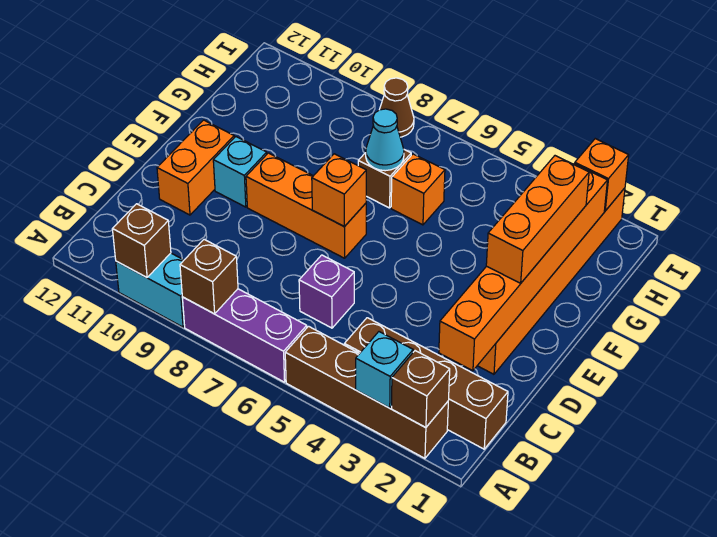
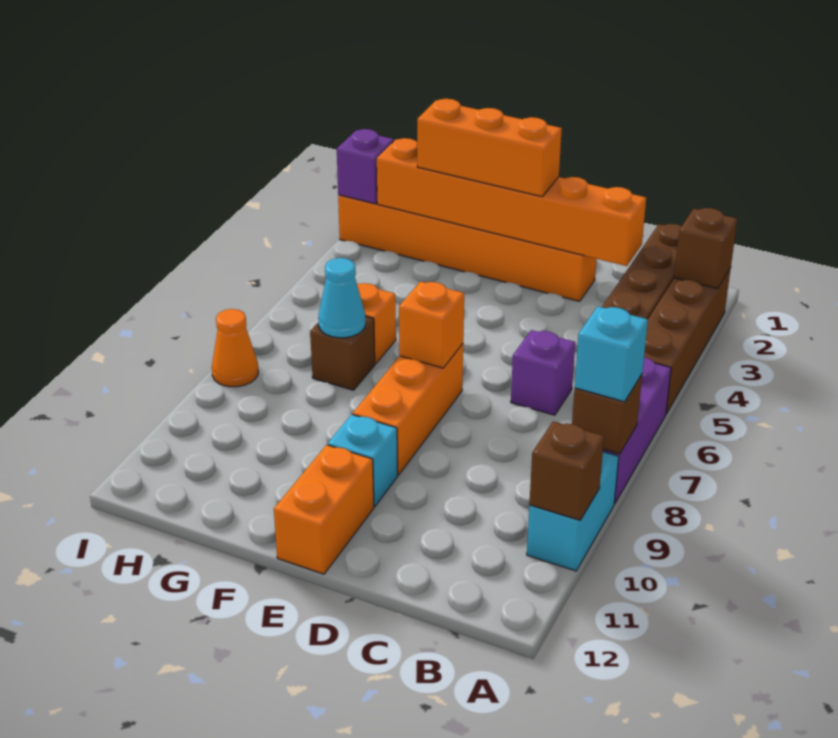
cyan brick A3 level 2 -> cyan brick A8 level 3
orange brick D11:E11 level 1 -> orange brick E11:E12 level 1
orange brick I2 level 2 -> purple brick I2 level 2
brown cone I8 level 1 -> orange cone I8 level 1

